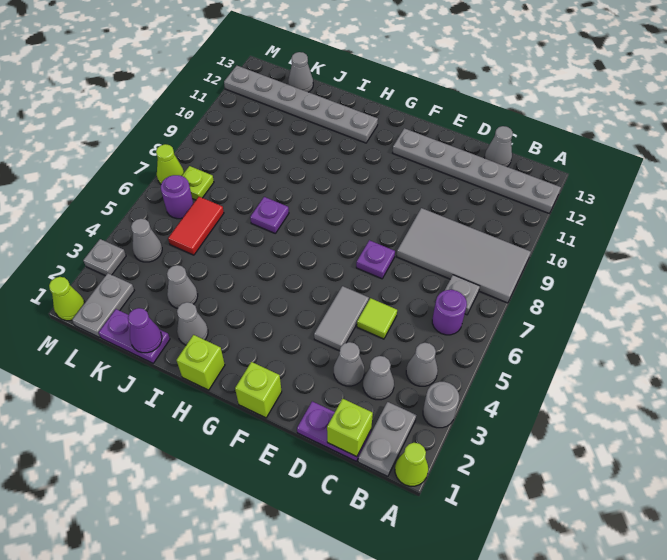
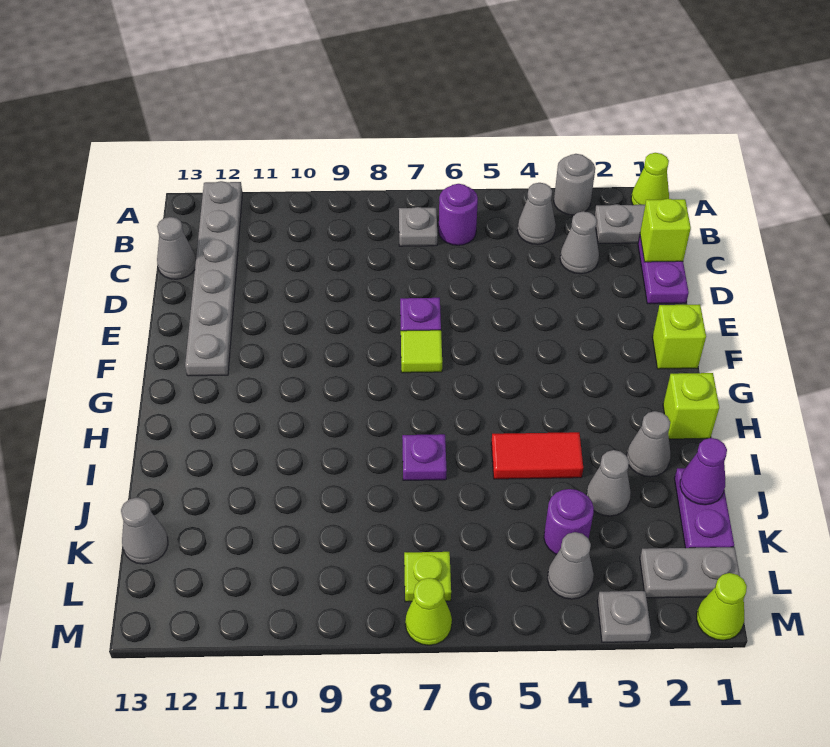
grey tile A8:D9 level 1 -> none
grey cone D3 level 1 -> none
lime tile D5 level 1 -> lime tile F7 level 1
grey tile E4:E5 level 1 -> none
grey plate H12:M12 level 1 -> none
red tile K5:K6 level 1 -> red tile I4:I5 level 1
purple round brick L6 level 1 -> purple round brick K4 level 1

